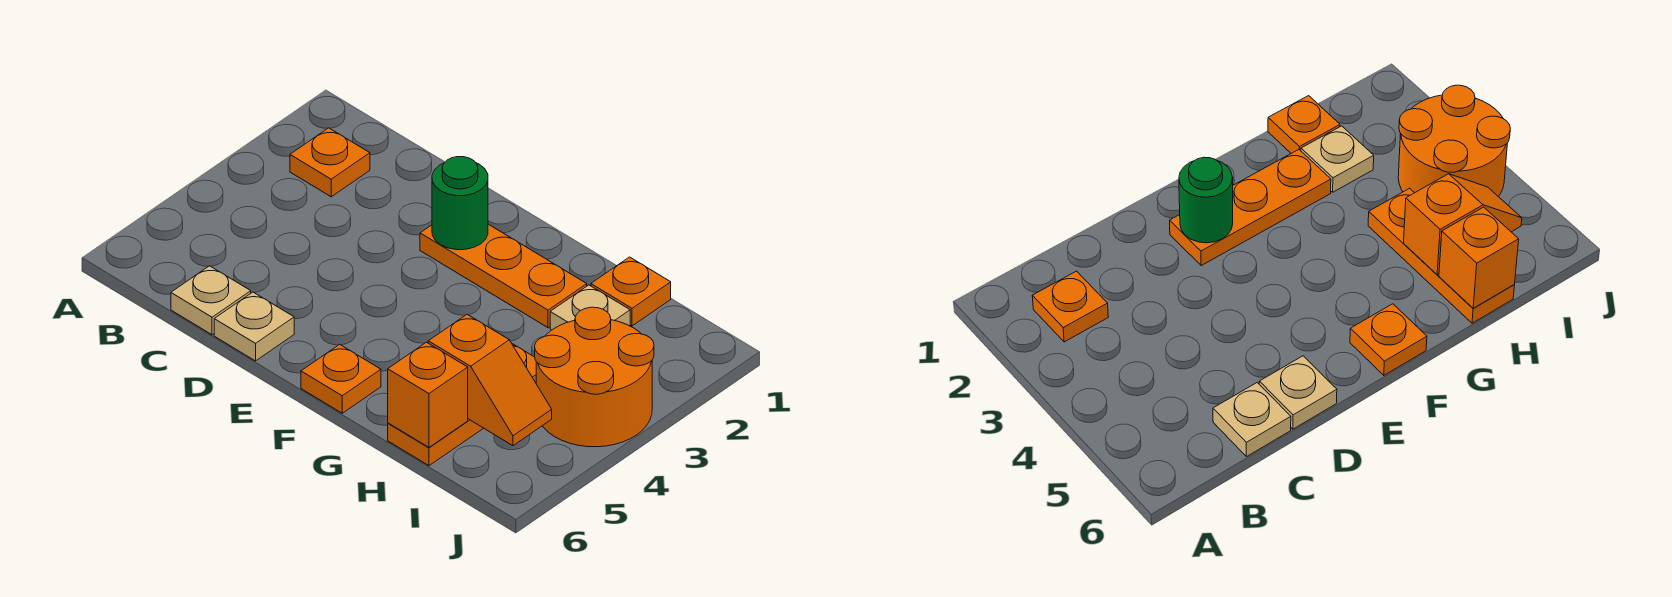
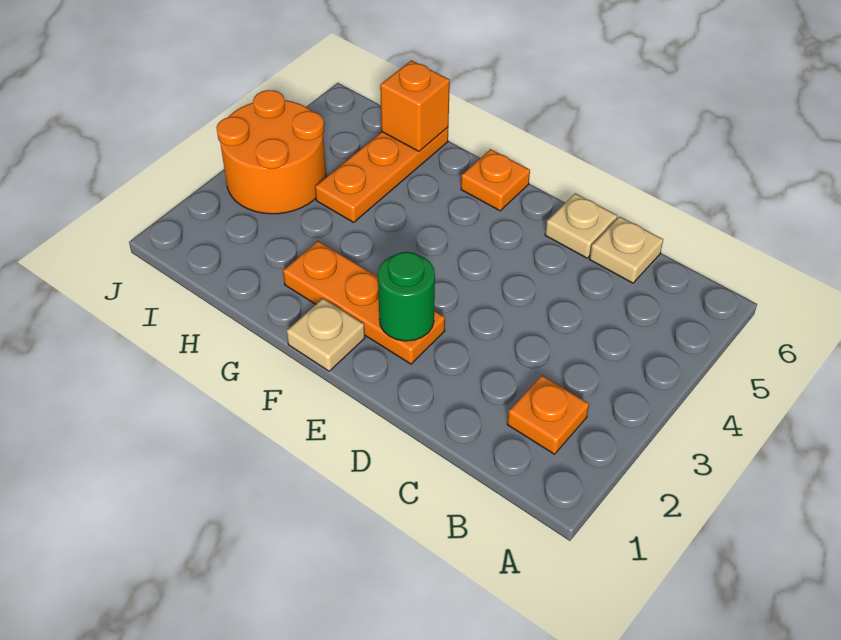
orange plate H1 level 1 -> none
tan plate H2 level 1 -> tan plate F1 level 1
orange slope H5:I5 level 2 top H -> none

